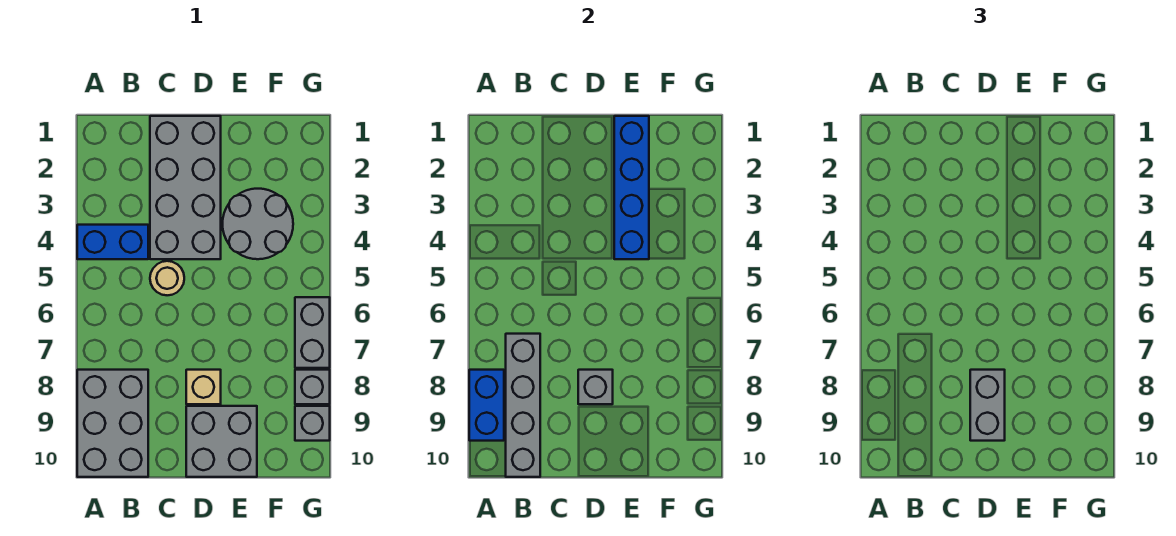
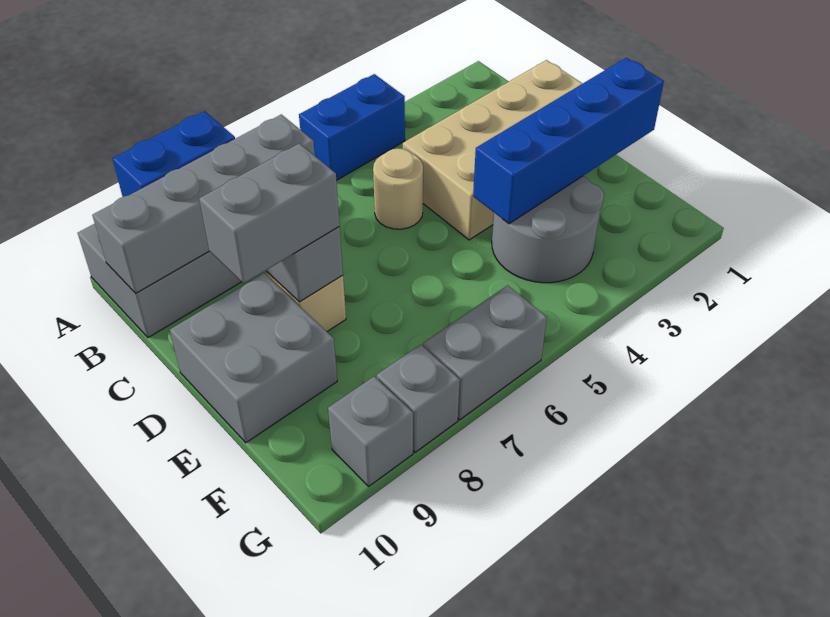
blue brick A4:B4 level 1 -> blue brick A4:A5 level 1
grey brick C1:D4 level 1 -> tan brick C1:D4 level 1

